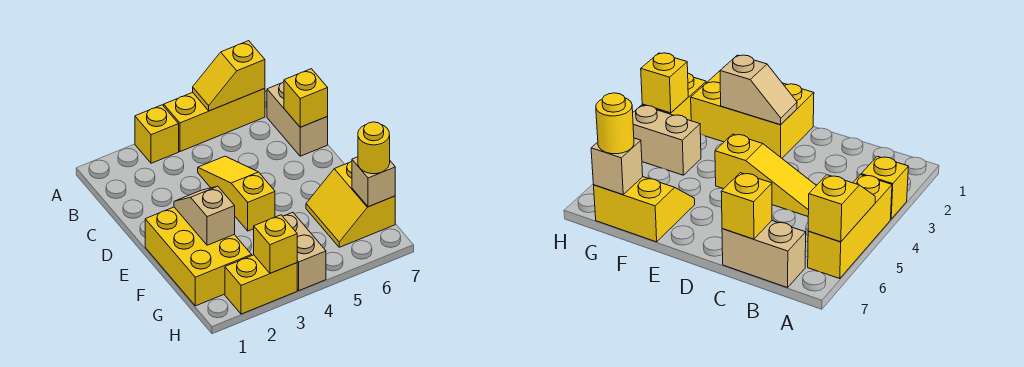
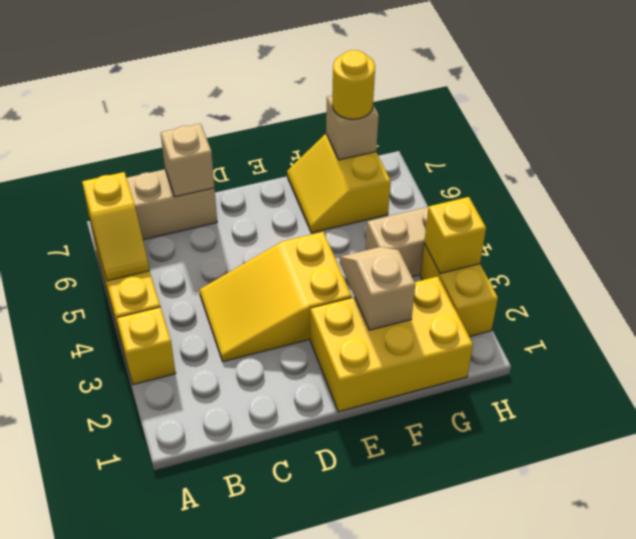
yellow slope C4:E4 level 1 top E -> yellow slope C3:E4 level 1 top E
yellow brick C7 level 2 -> tan brick C7 level 2
tan slope E2:F2 level 2 top F -> tan slope F2:F3 level 2 top 2
yellow slope F6:G7 level 1 top 7 -> yellow slope F6:G7 level 1 top G

